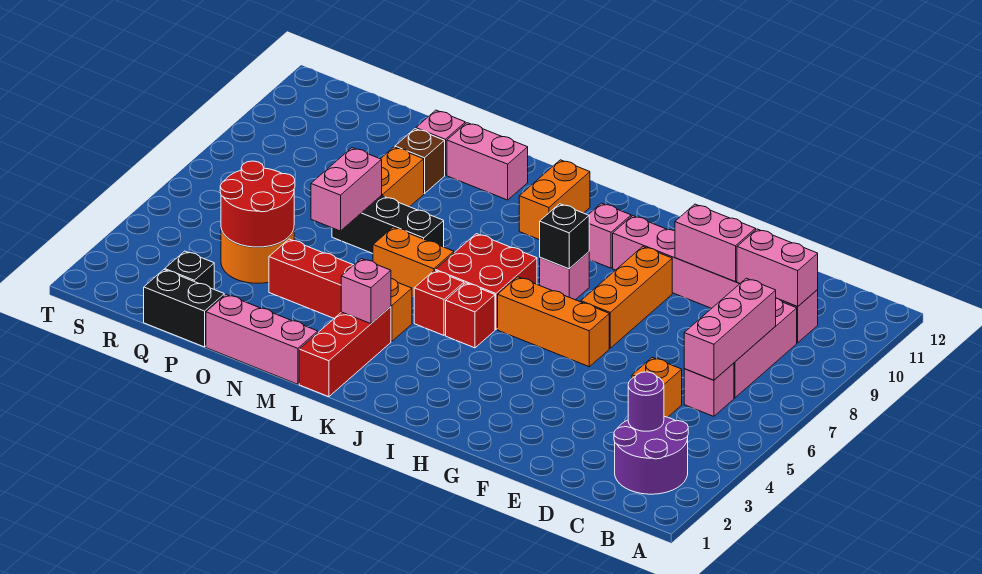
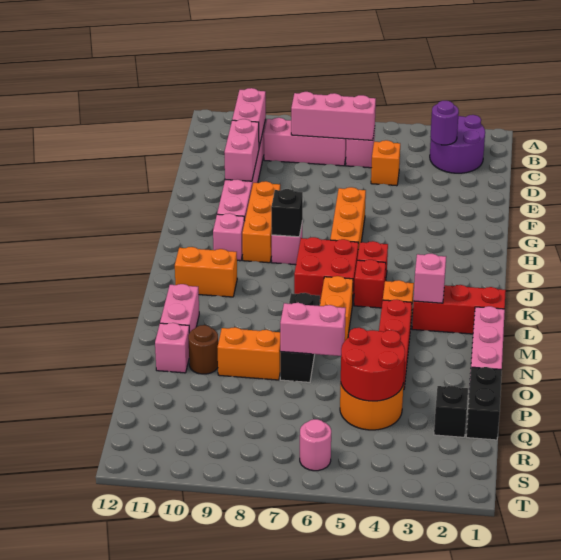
orange brick G7:G9 level 1 -> orange brick G9:I9 level 1
brown brick O10 level 1 -> brown round brick O10 level 1
none -> pink round brick S6 level 1

